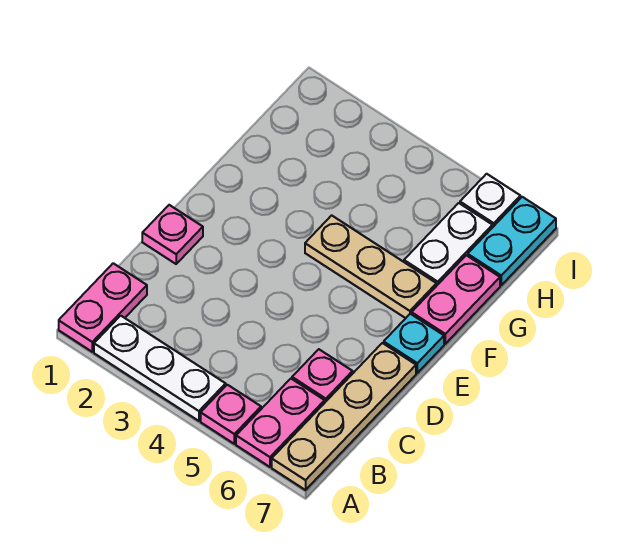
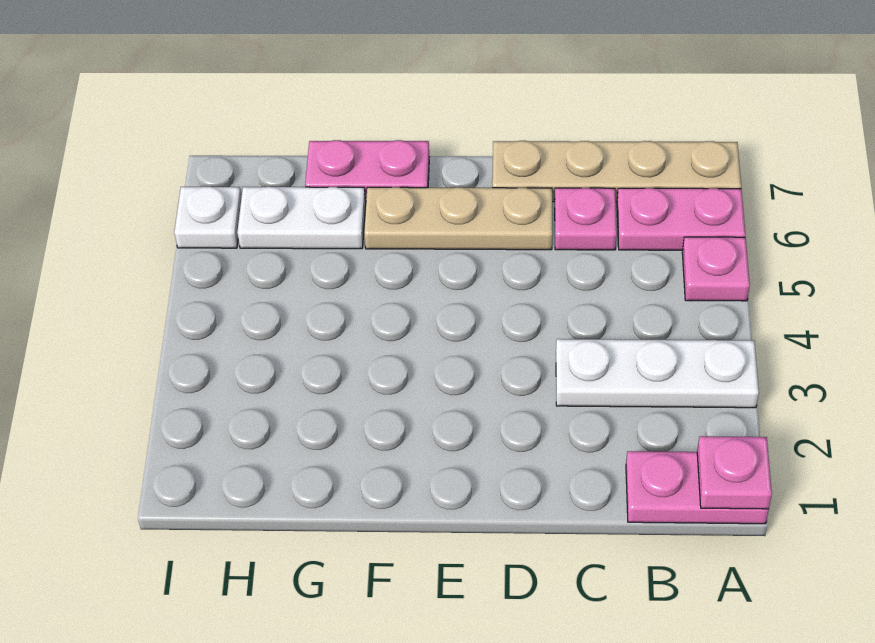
white plate A2:A4 level 1 -> white plate A3:C3 level 1
pink plate D1 level 1 -> pink plate A1 level 2
cyan plate E7 level 1 -> none
tan plate F4:F6 level 1 -> tan plate D6:F6 level 1
cyan plate H7:I7 level 1 -> none

